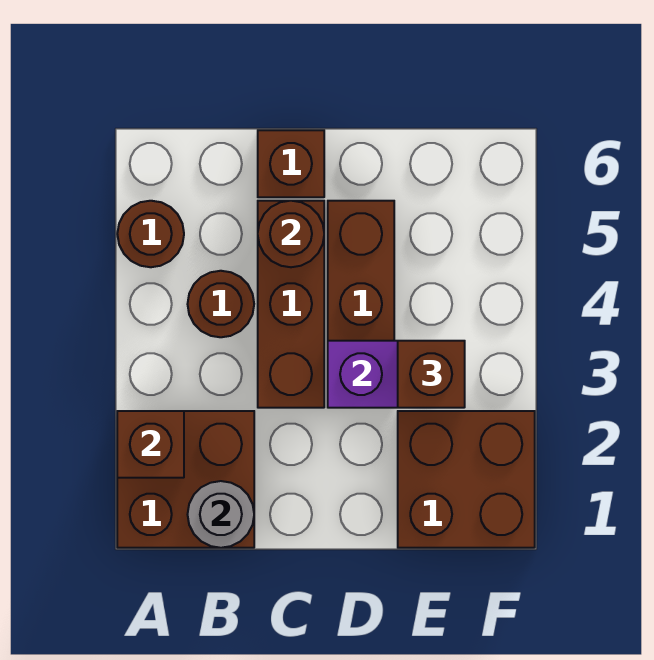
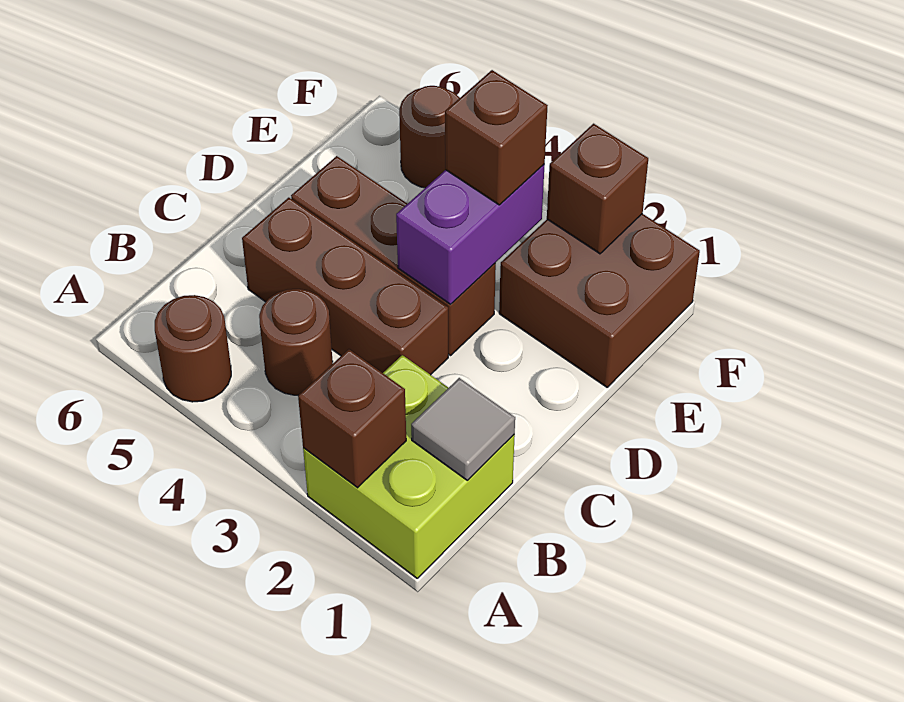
brown brick A1:B2 level 1 -> lime brick A1:B2 level 1
grey round brick B1 level 2 -> grey tile B1 level 2
brown round brick C5 level 2 -> brown round brick F5 level 1
brown brick C6 level 1 -> brown brick F2 level 2

